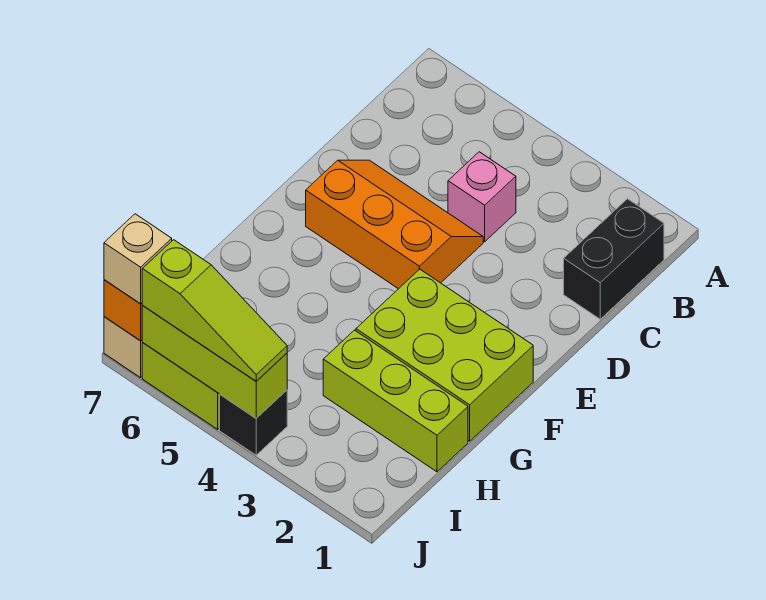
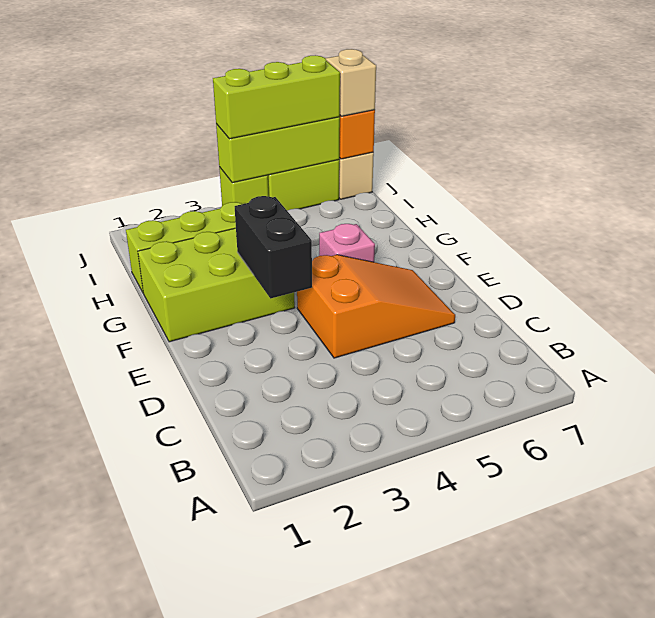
black brick B1:C1 level 1 -> black brick E3:F3 level 2
pink brick C4 level 1 -> pink brick F5 level 1
orange slope D4:E6 level 1 top E -> orange slope D4:E6 level 1 top 4
black brick J4 level 1 -> lime brick J4 level 1
lime slope J4:J6 level 3 top 6 -> lime brick J4:J6 level 3

